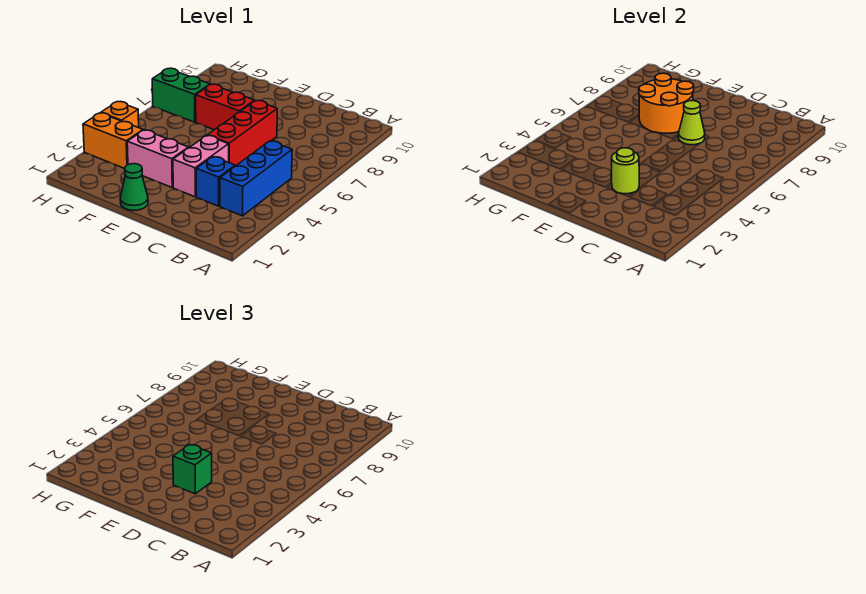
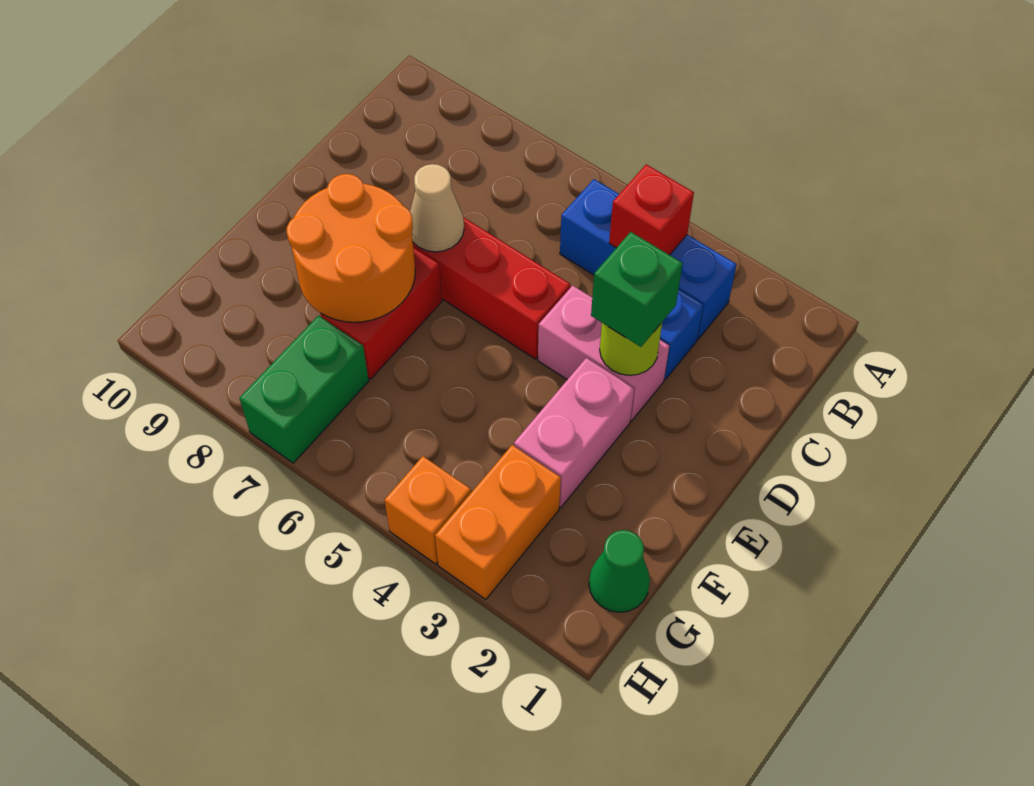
none -> red brick B4 level 2
lime cone D7 level 2 -> tan cone D7 level 2
green cone E1 level 1 -> green cone G1 level 1

